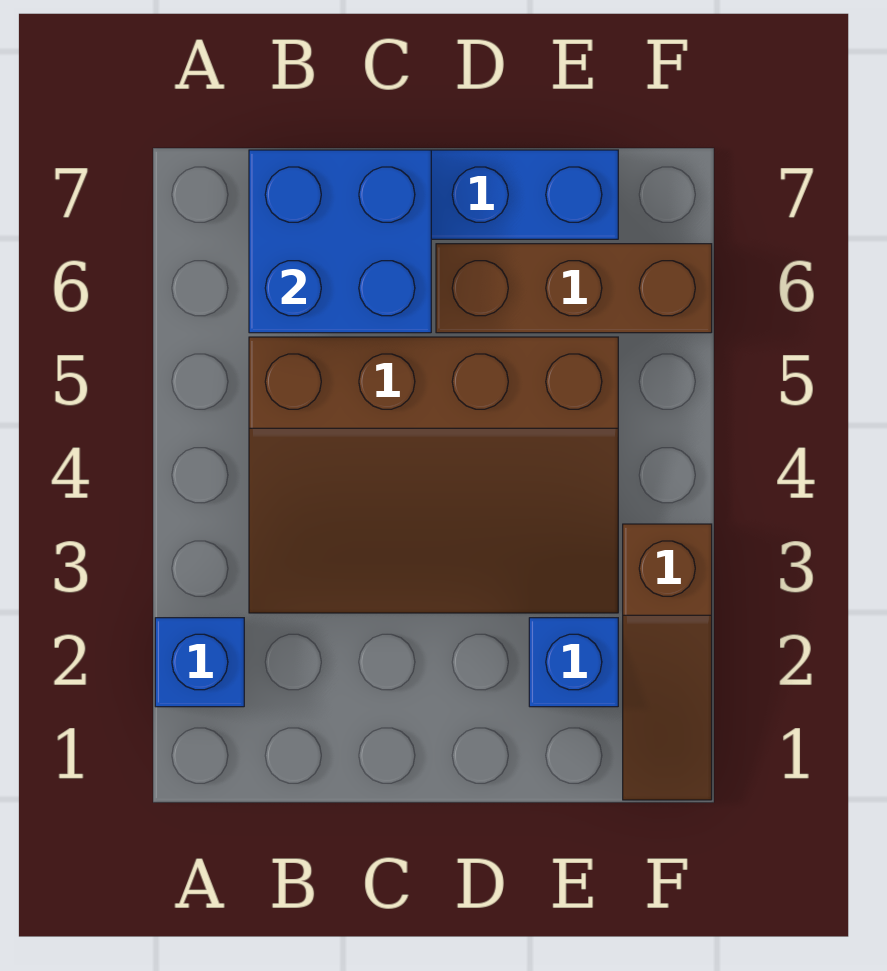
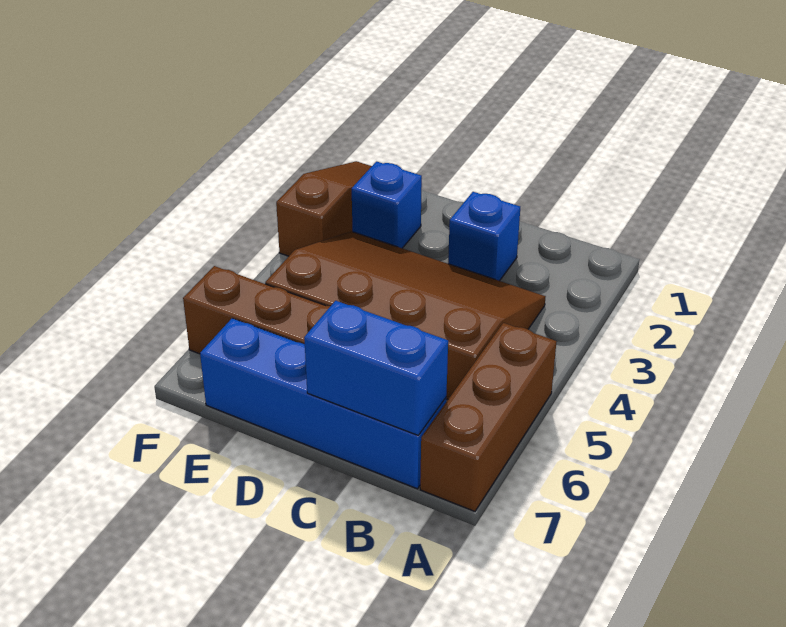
blue brick A2 level 1 -> blue brick C2 level 1
none -> brown brick A5:A7 level 1
blue brick B6:C7 level 2 -> blue brick B7:C7 level 2

